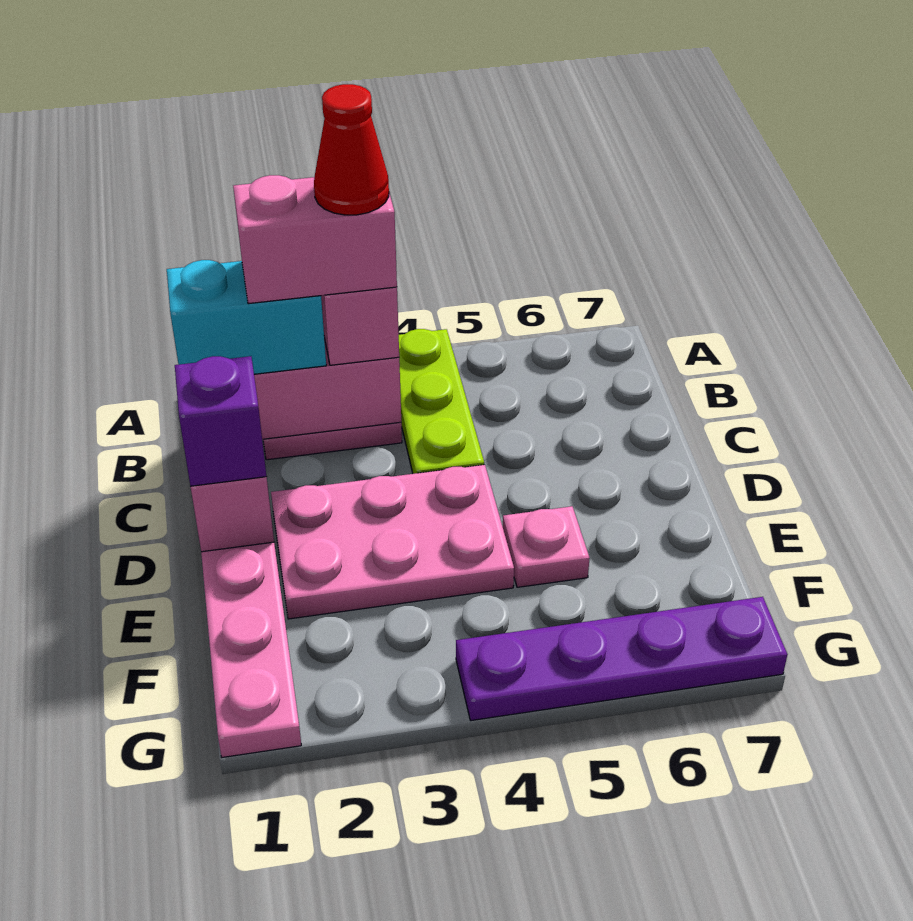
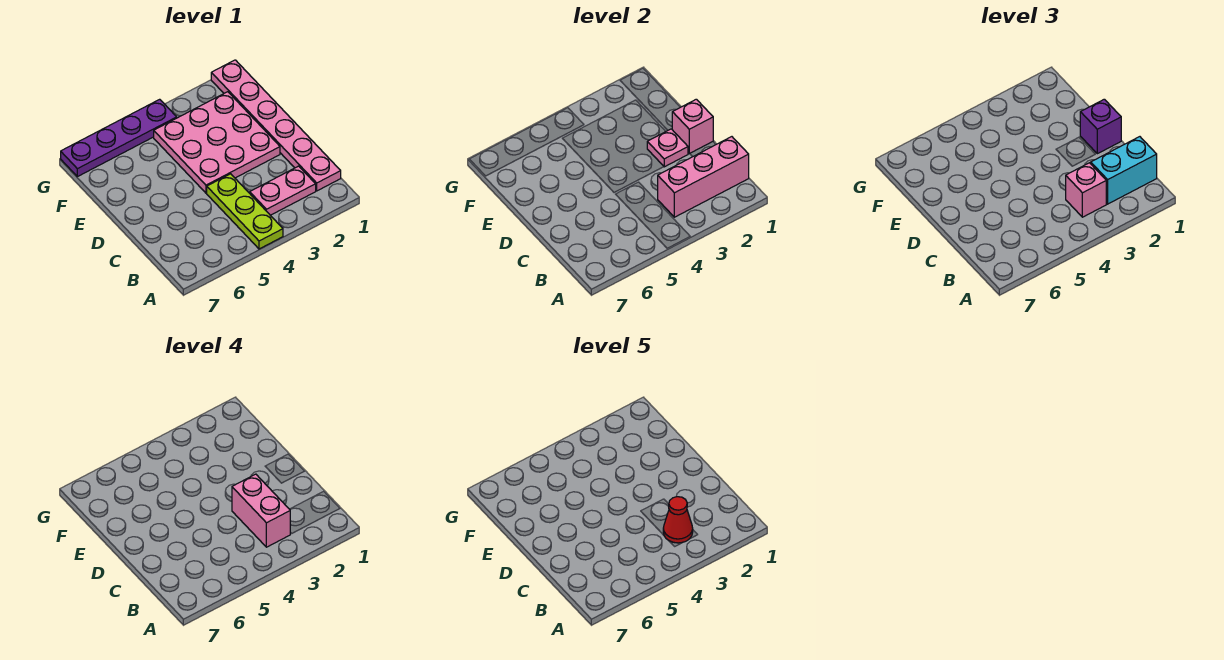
pink brick B2:B3 level 4 -> pink brick B3:C3 level 4
pink plate D2:E4 level 1 -> pink plate D2:F4 level 1
pink plate E5 level 1 -> pink plate D2 level 2

